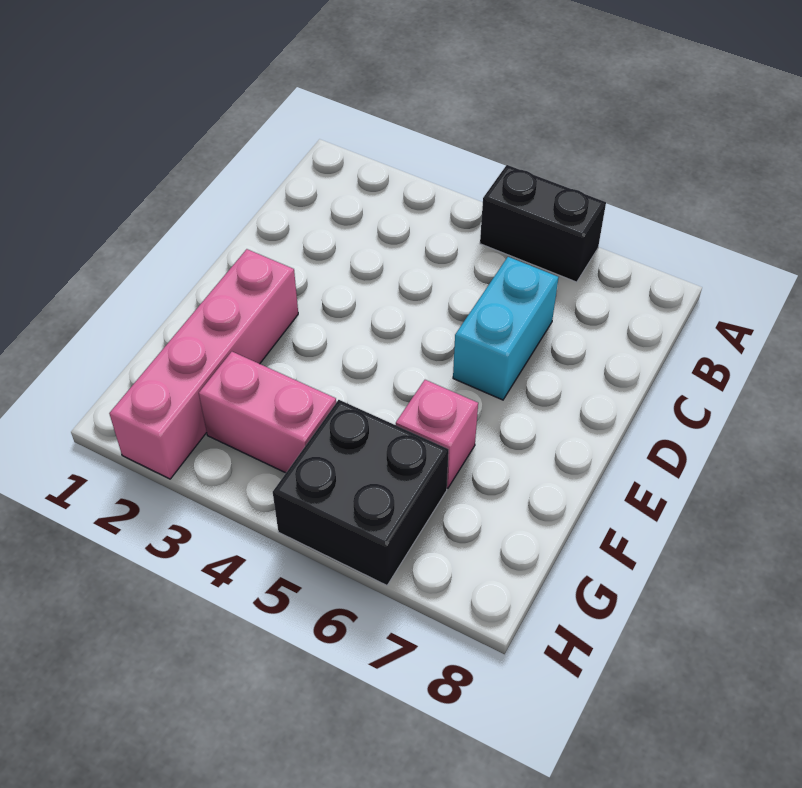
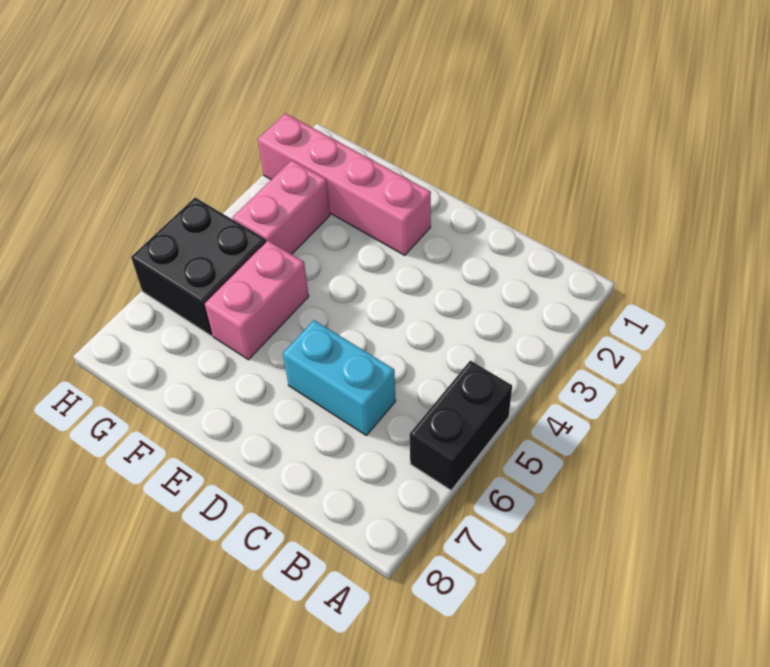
pink brick F6 level 1 -> pink brick F5:F6 level 1

